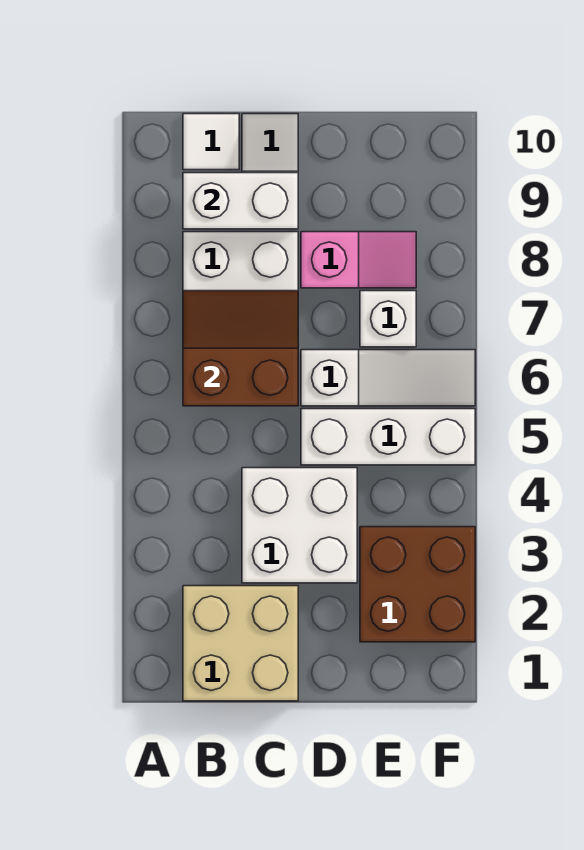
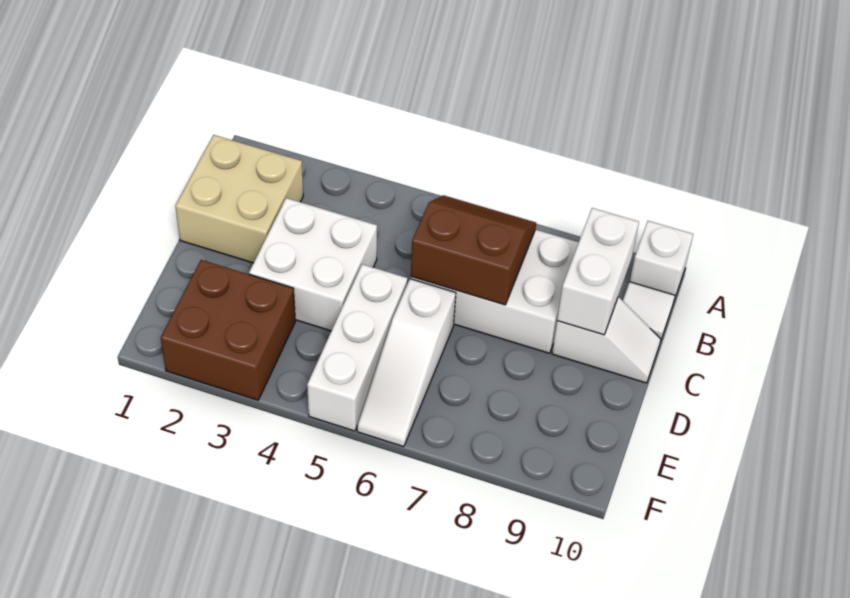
brown slope B6:C7 level 2 top 6 -> brown slope B6:C7 level 2 top C
pink slope D8:E8 level 1 top D -> none
white brick E7 level 1 -> white brick A10 level 1

